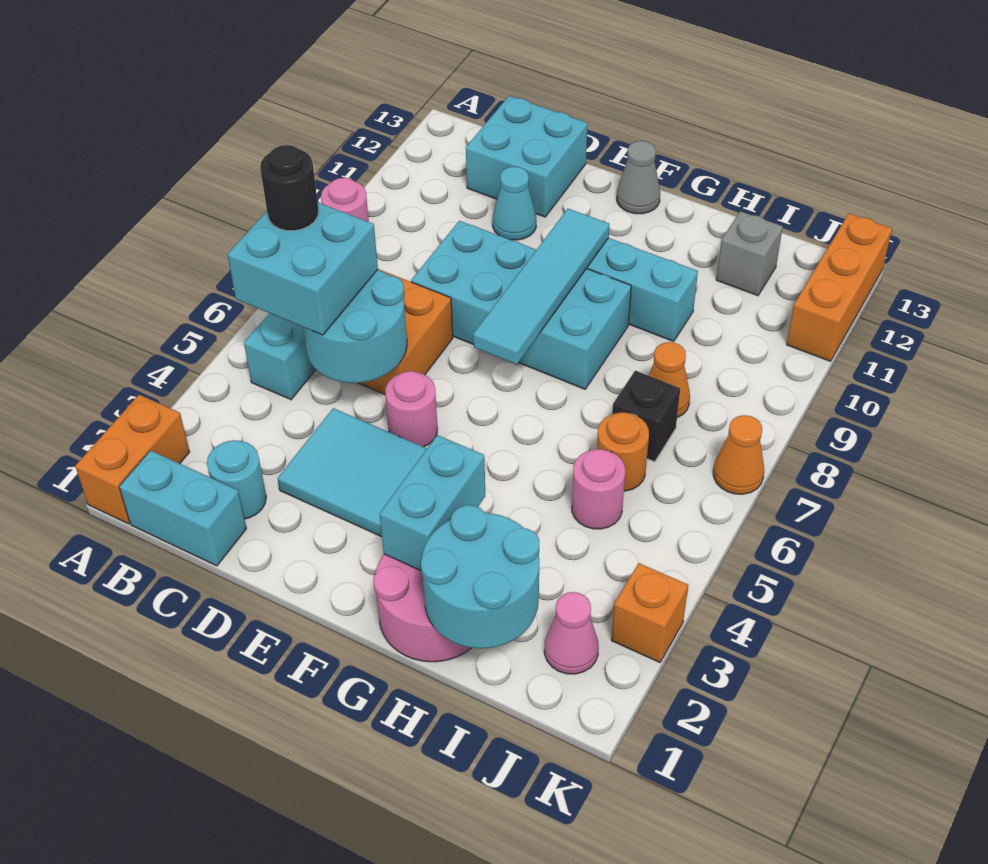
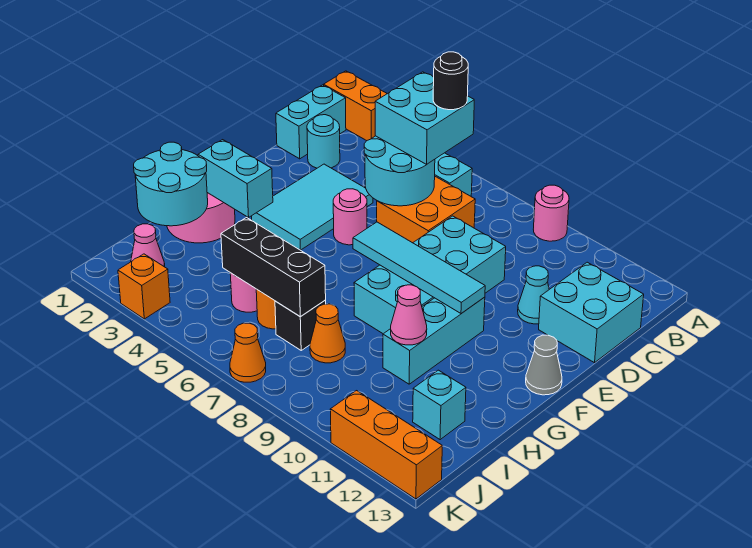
none -> pink cone H10 level 2
none -> black brick I5:I7 level 2
grey brick I12 level 1 -> cyan brick I12 level 1

